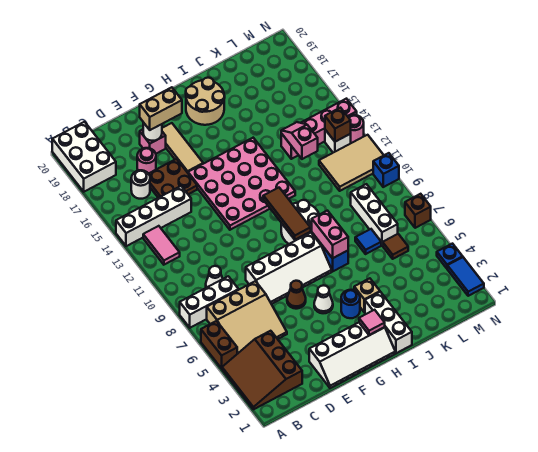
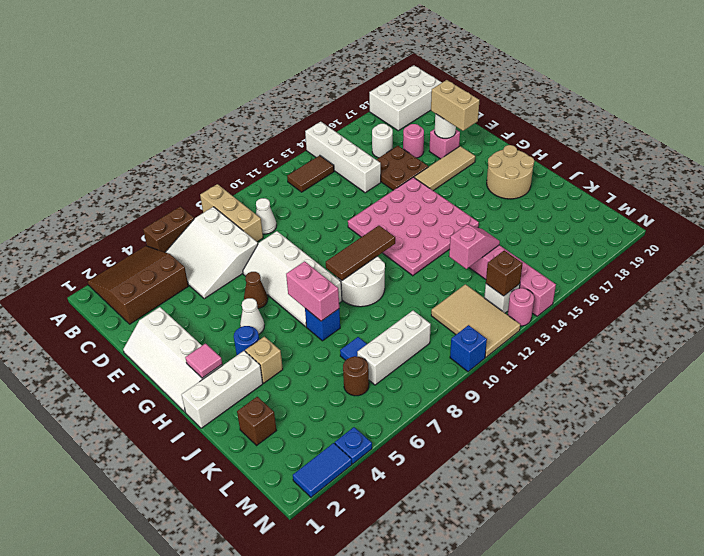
white brick A8:C8 level 1 -> tan brick A8:C8 level 1
tan slope B5:D7 level 1 top 7 -> white slope B5:D7 level 1 top 7
pink tile B12:B13 level 1 -> brown tile B12:B13 level 1
pink brick I7:I8 level 2 -> pink brick H7:I7 level 2
brown tile L6 level 1 -> brown round brick L6 level 1
brown brick N7 level 1 -> brown brick K2 level 1

